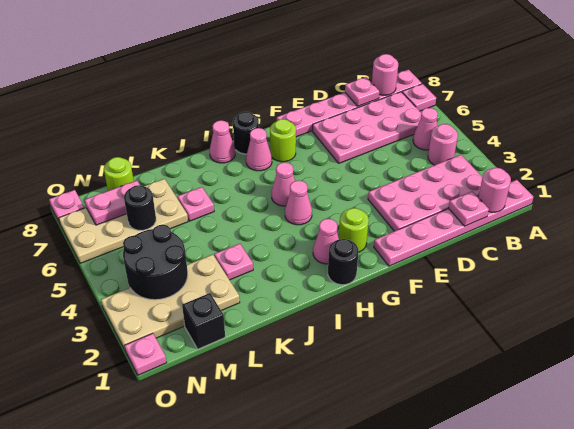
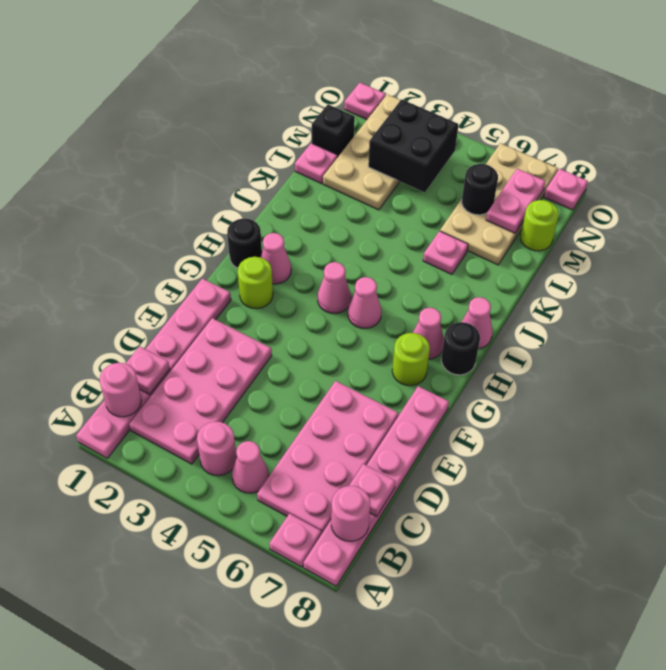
pink plate K3 level 1 -> pink plate L1 level 1
black round brick M3:N4 level 2 -> black brick M3:N4 level 2

